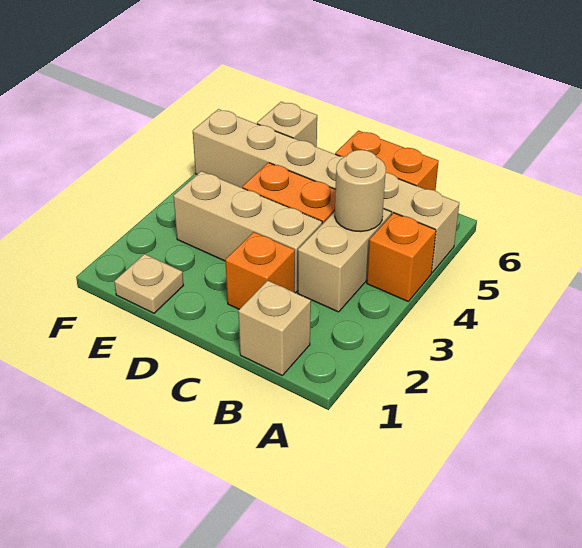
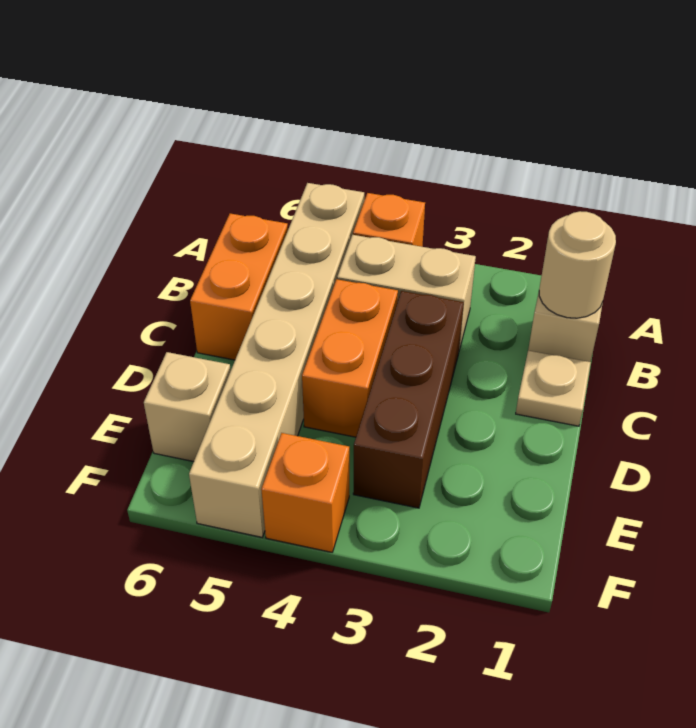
tan round brick B4 level 2 -> tan round brick B1 level 2
orange brick C2 level 1 -> orange brick F4 level 1
tan brick C3:E3 level 1 -> brown brick C3:E3 level 1
tan plate E1 level 1 -> tan plate C1 level 1

